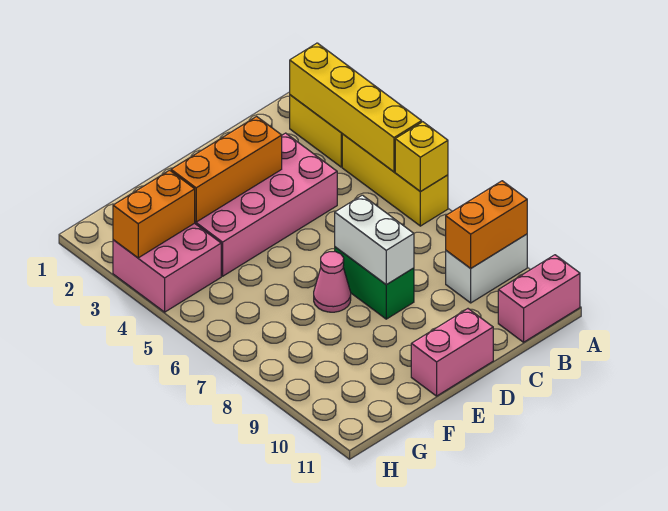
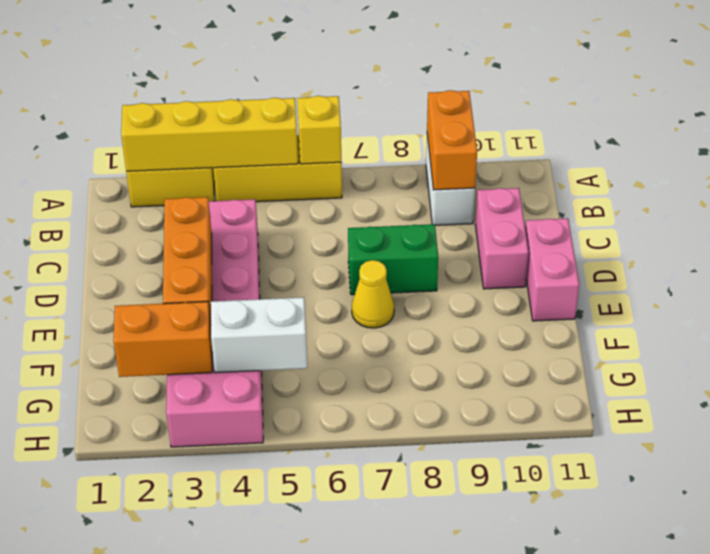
pink brick A11:B11 level 1 -> pink brick C10:D10 level 1
white brick D7:D8 level 2 -> white brick G4:G5 level 2
pink cone E7 level 1 -> yellow cone E7 level 1
orange brick G3:H3 level 2 -> orange brick G2:G3 level 2

